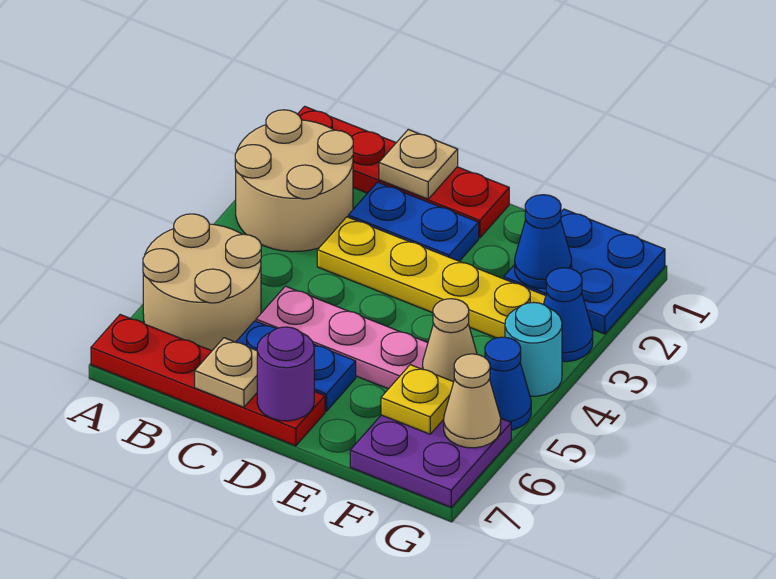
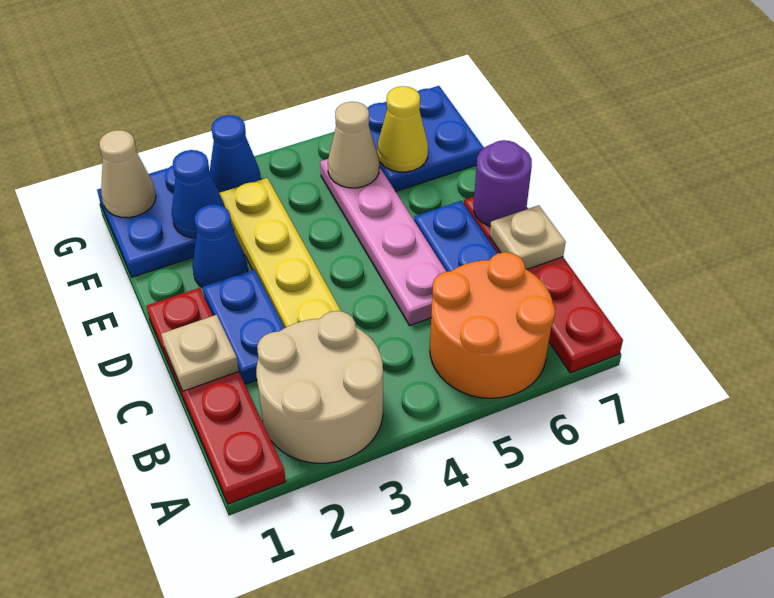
tan round brick A5:B6 level 1 -> orange round brick A5:B6 level 1
purple plate F6:G7 level 1 -> blue plate F6:G7 level 1
yellow plate F6 level 2 -> yellow cone F6 level 2
cyan round brick G4 level 1 -> none
blue cone G5 level 1 -> blue cone E2 level 1
tan cone G6 level 2 -> tan cone G1 level 2

